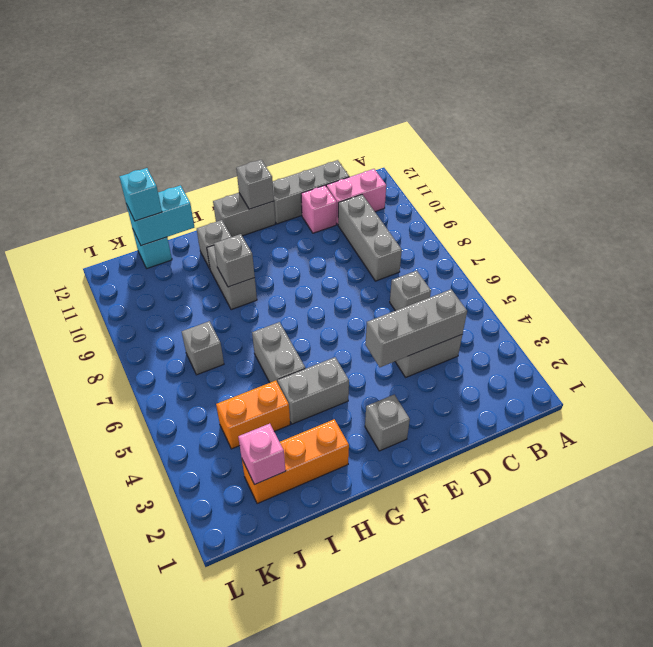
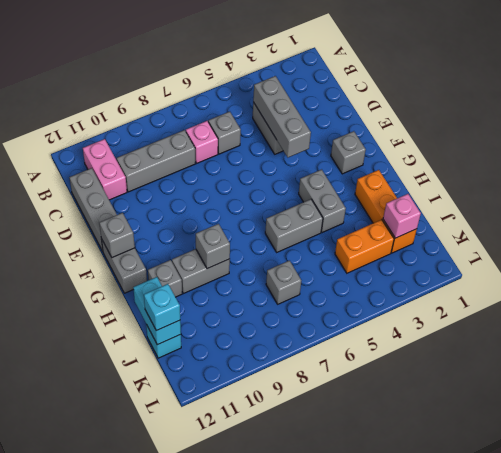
pink brick D11 level 1 -> pink brick C7 level 1
orange brick I4:J4 level 1 -> orange brick J3:J4 level 1

